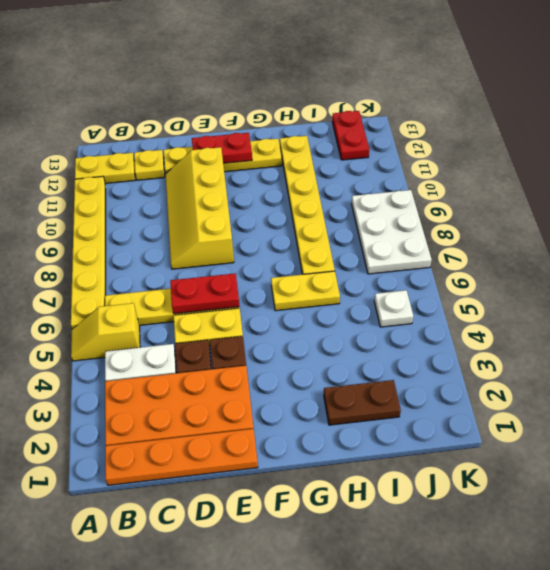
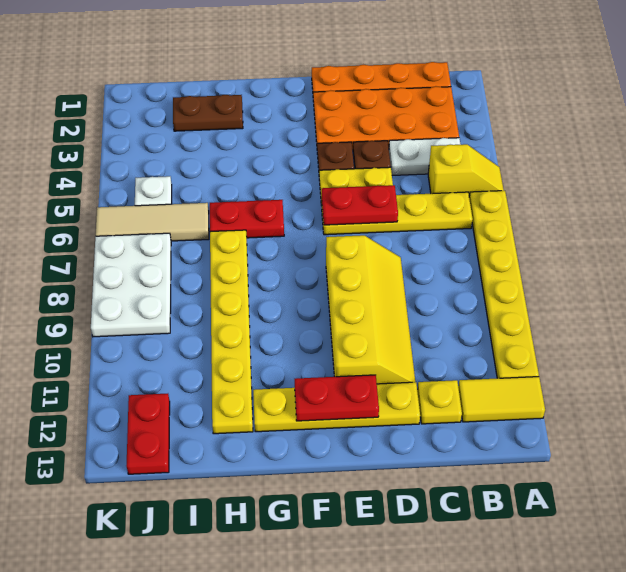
yellow plate A12:B12 level 1 -> yellow tile A12:B12 level 1
yellow plate G6:H6 level 1 -> red plate G6:H6 level 1
none -> tan tile I6:K6 level 1

